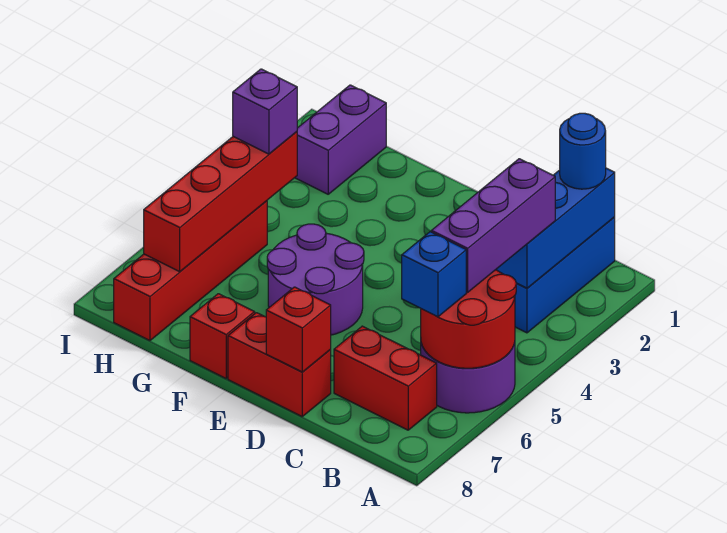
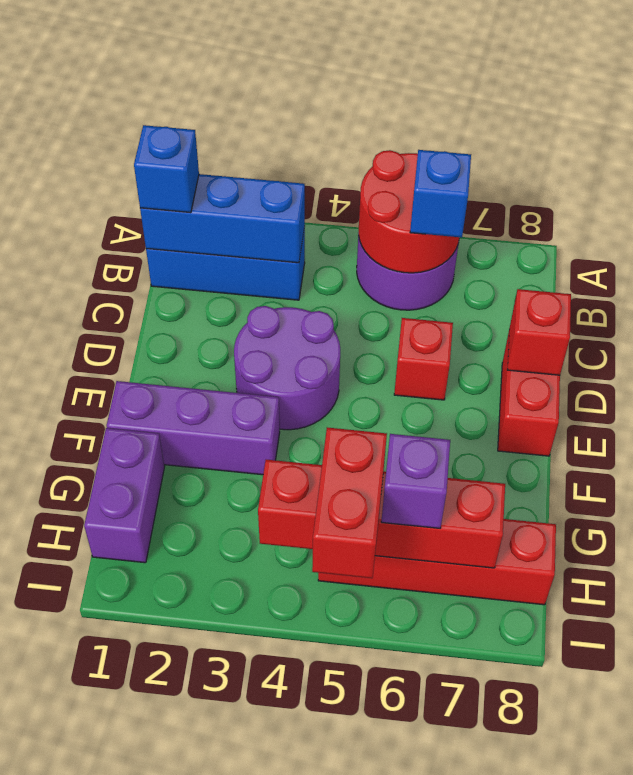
blue round brick B1 level 3 -> blue brick B1 level 3
purple brick B3:B5 level 3 -> purple brick F1:F3 level 1
red brick B7:C7 level 1 -> red brick H5:I5 level 3
purple round brick E5:F6 level 1 -> purple round brick D3:E4 level 1
red brick F8 level 1 -> red brick D6 level 1
purple brick H1:H2 level 1 -> purple brick G1:H1 level 1
purple brick H4 level 3 -> purple brick H6 level 3

